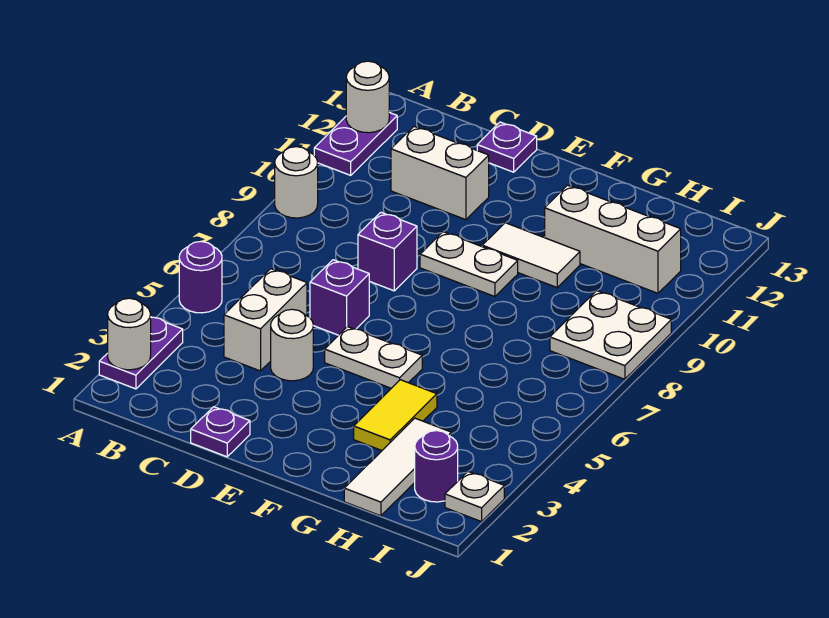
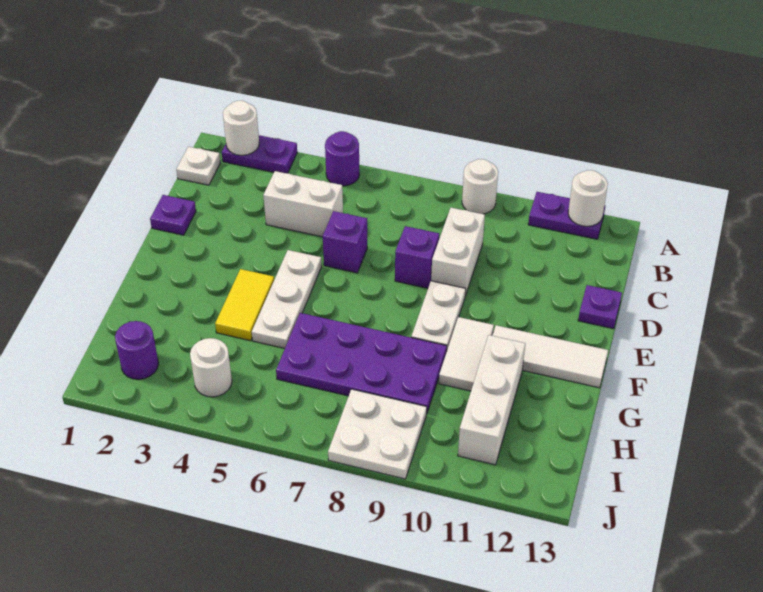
white brick C11:D11 level 1 -> white brick C9:D9 level 1
white round brick D4 level 1 -> white round brick I4 level 1
white plate E5:F5 level 1 -> white plate E5:G5 level 1
yellow tile G3:G4 level 1 -> yellow tile F4:G4 level 1
none -> purple plate G6:H9 level 1
white tile H1:H3 level 1 -> white tile F11:F13 level 1
white plate J2 level 1 -> white plate B1 level 1

